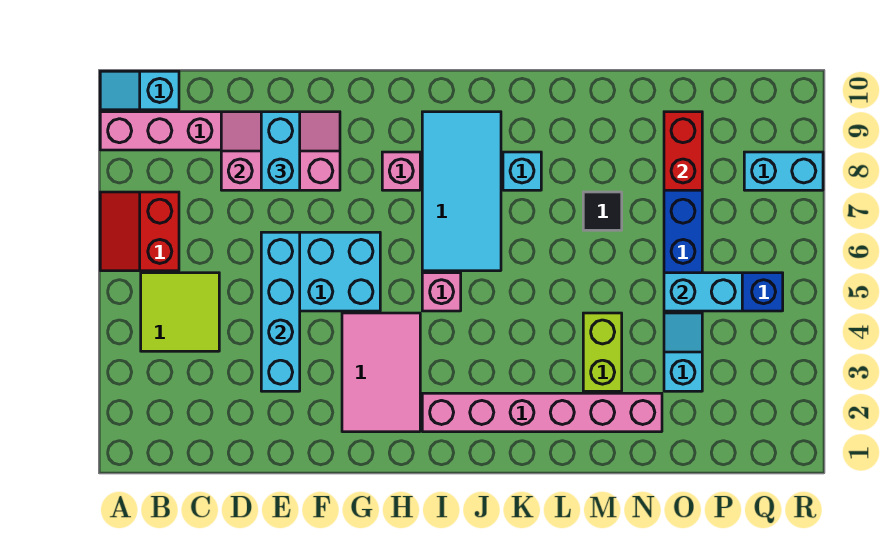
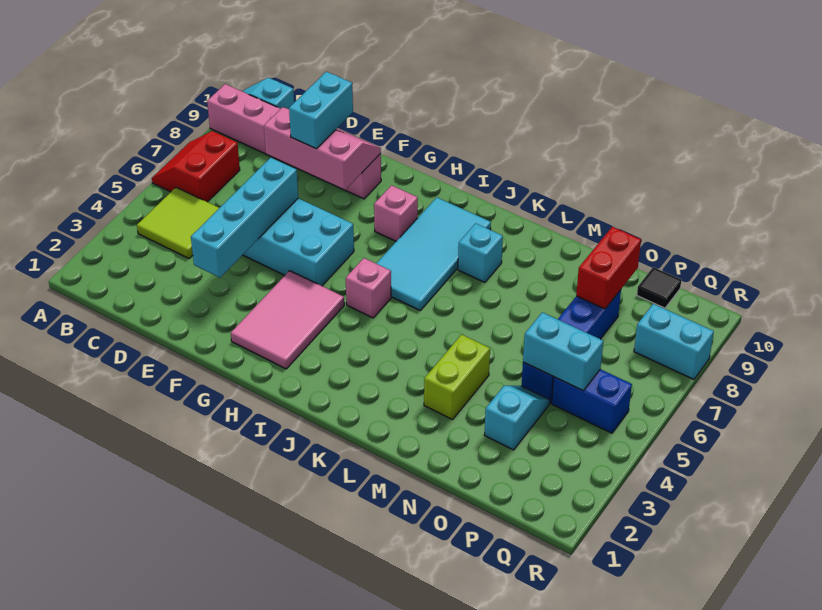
pink brick I2:N2 level 1 -> none
black tile M7 level 1 -> black tile P10 level 1

